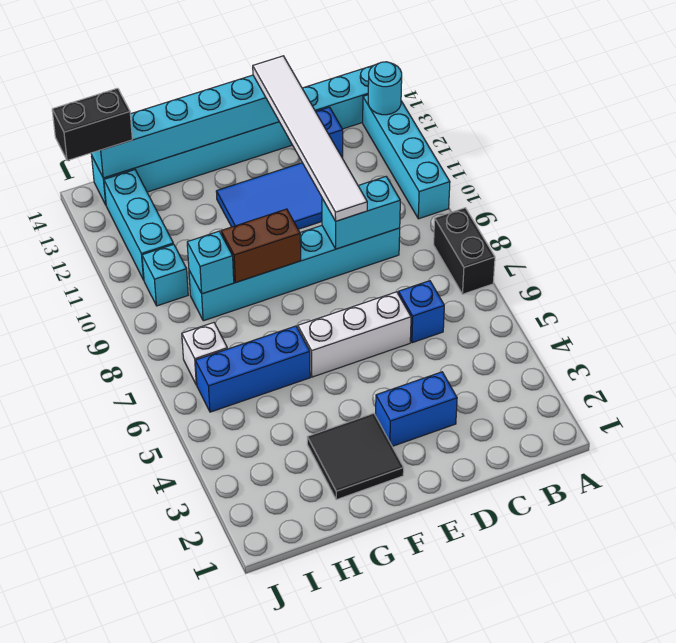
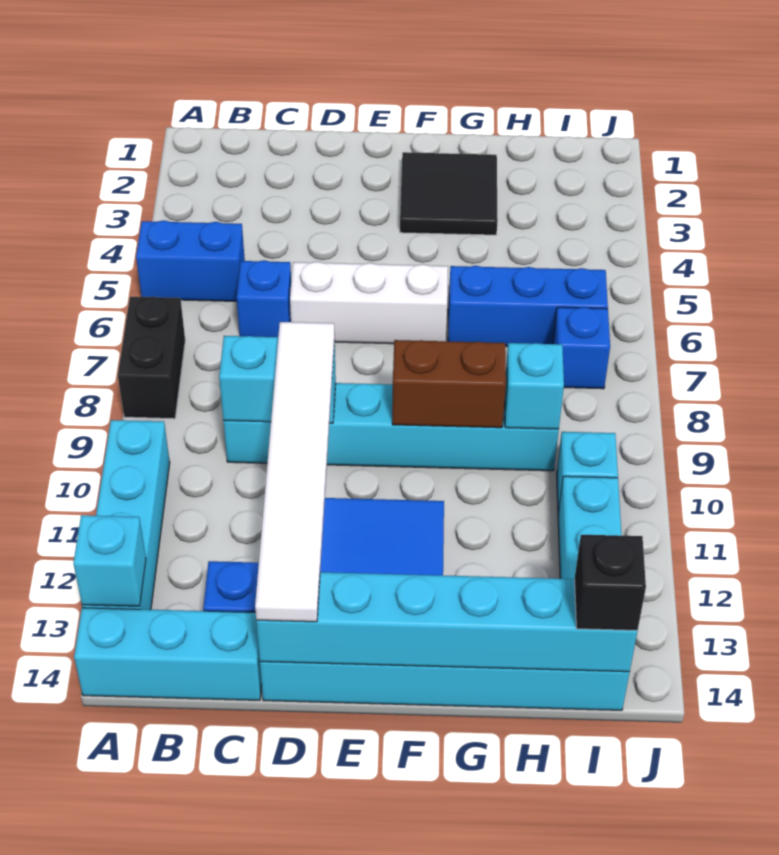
cyan round brick A13 level 2 -> cyan brick A13 level 2
blue brick D3:E3 level 1 -> blue brick A5:B5 level 1
white brick I7 level 1 -> blue brick I7 level 1
black brick I14:J14 level 3 -> black brick I14 level 3

